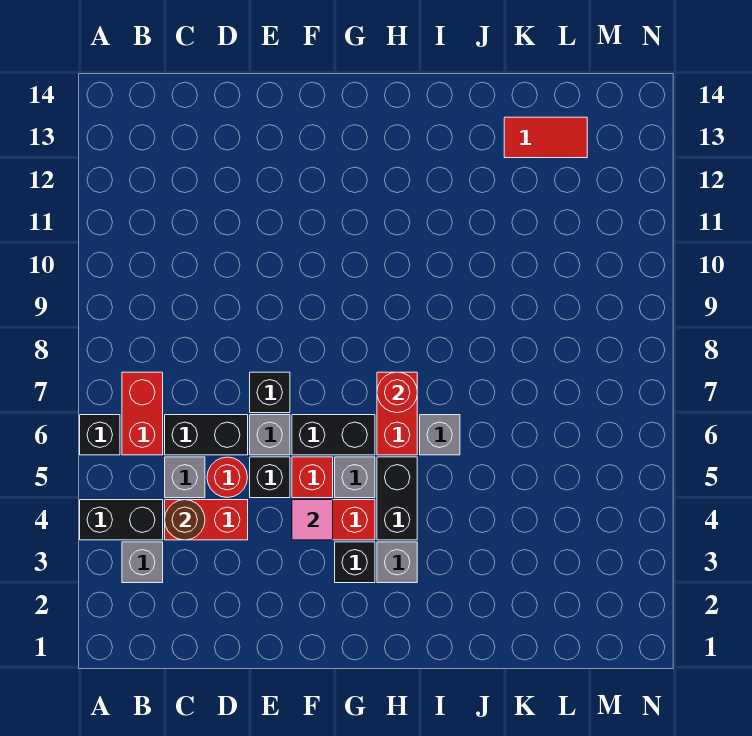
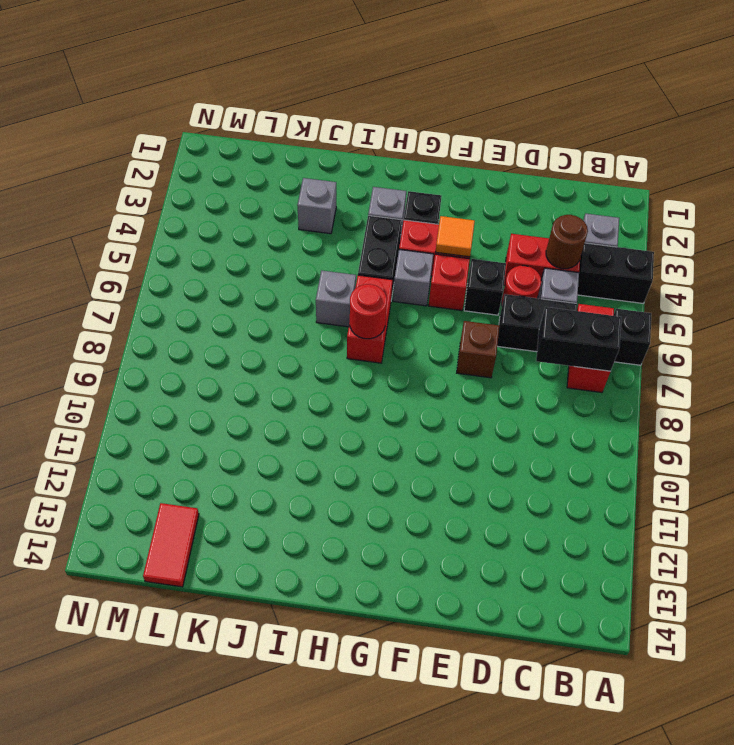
grey brick E6 level 1 -> grey brick J3 level 1
black brick E7 level 1 -> brown brick E7 level 1
pink tile F4 level 2 -> orange tile F4 level 2
black brick F6:G6 level 1 -> black brick B7:C7 level 2
red tile K13:L13 level 1 -> red tile L13:L14 level 1

